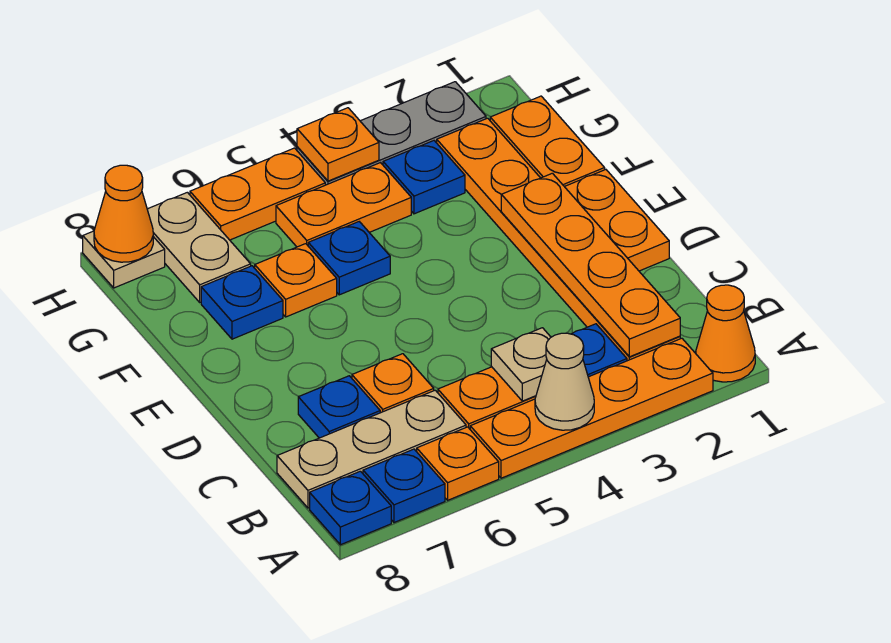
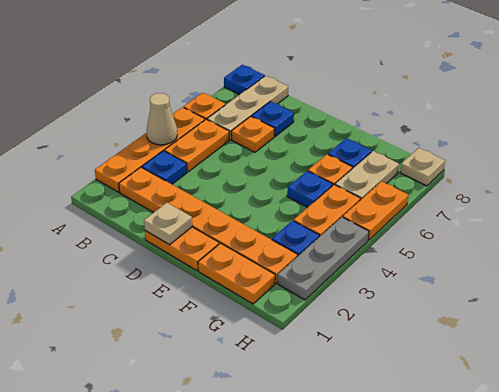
orange cone A1 level 1 -> none
blue plate A7 level 1 -> none
orange plate B2:E2 level 2 -> none
tan plate B4 level 2 -> tan plate D1 level 2
tan plate G7:H7 level 1 -> tan plate G6:G7 level 1
orange plate H4 level 2 -> none
orange cone H8 level 2 -> none

